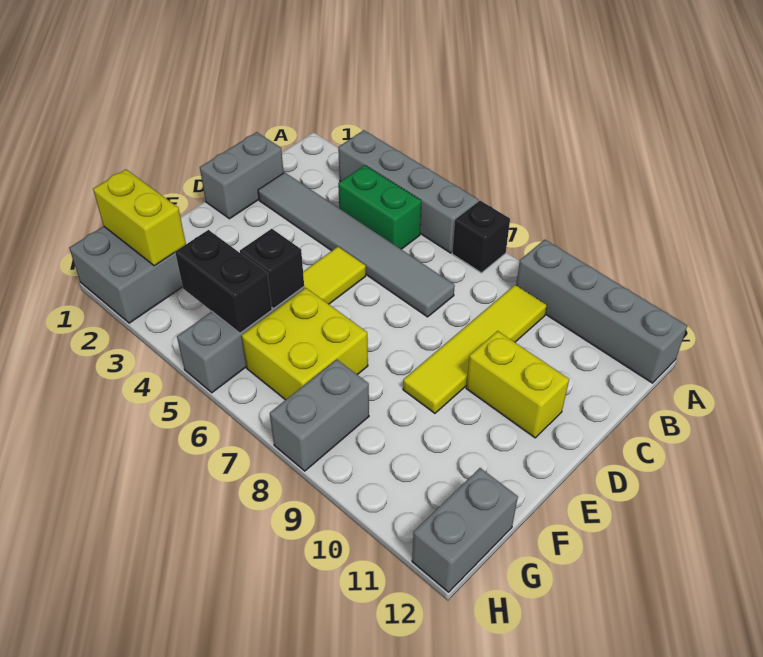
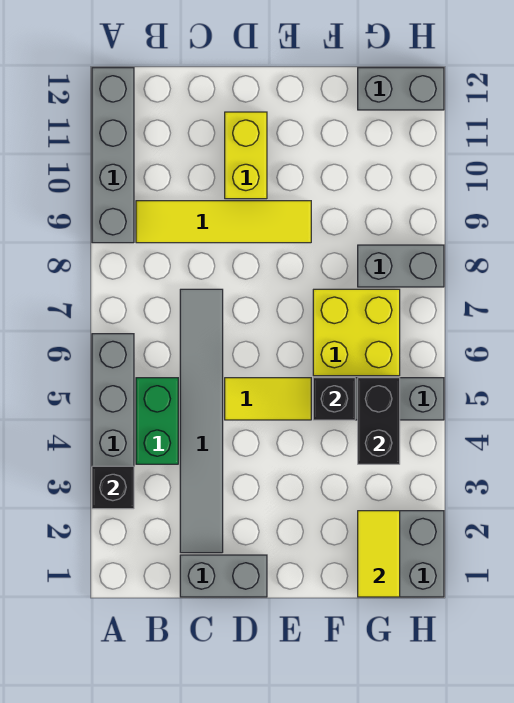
black brick A7 level 1 -> black brick A3 level 2
yellow brick G1:G2 level 2 -> yellow tile G1:G2 level 2

